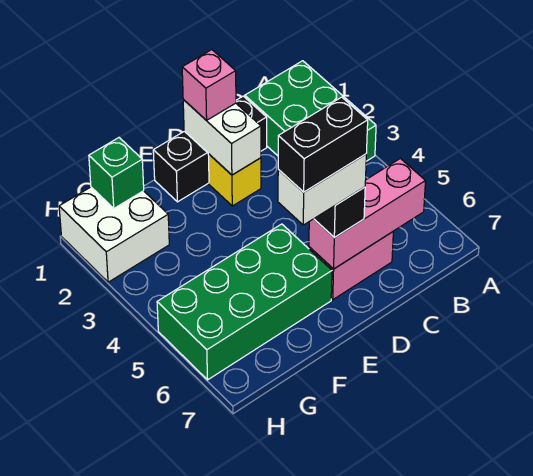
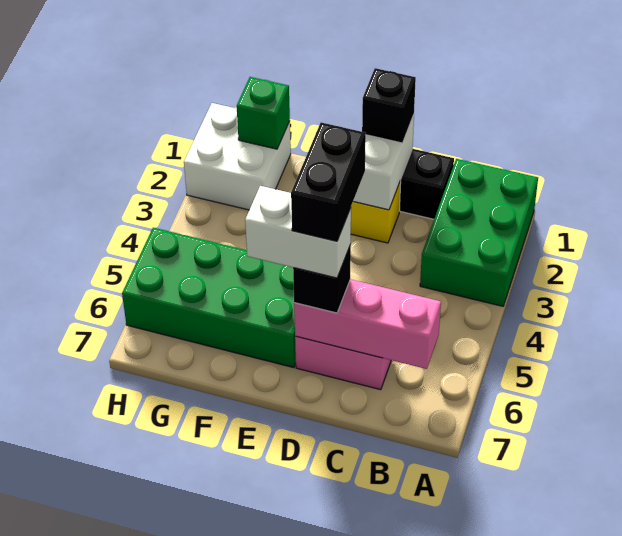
pink brick D1 level 3 -> black brick D1 level 3
black brick D6:E6 level 5 -> black brick D5:D6 level 5

